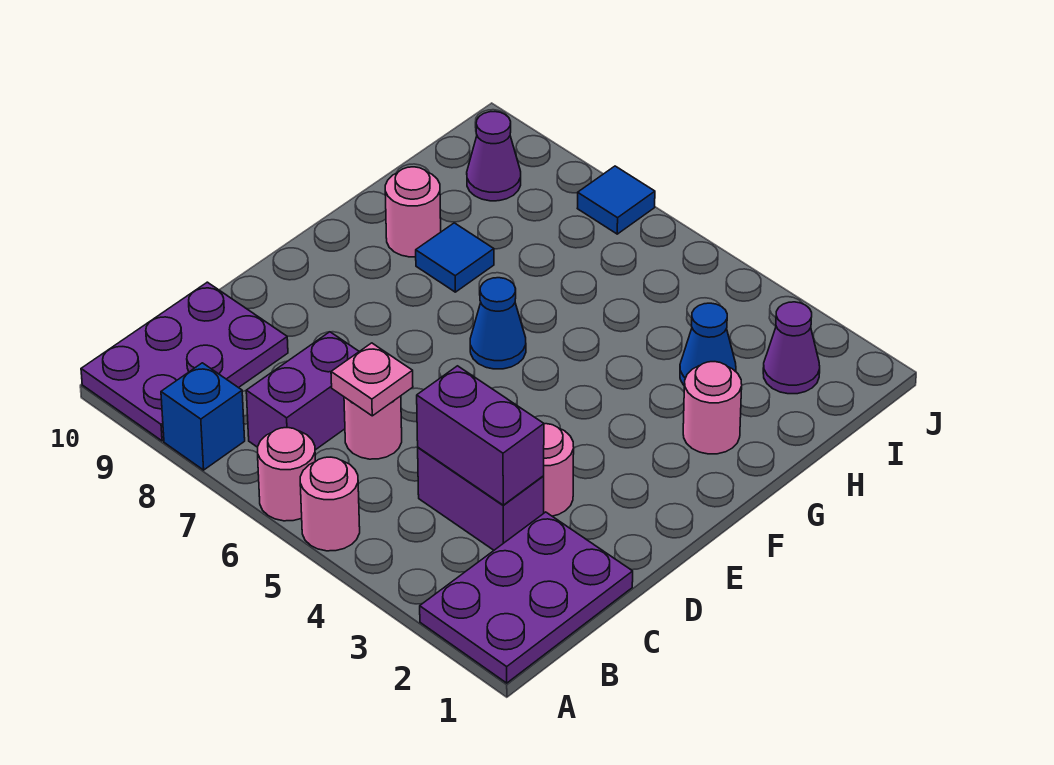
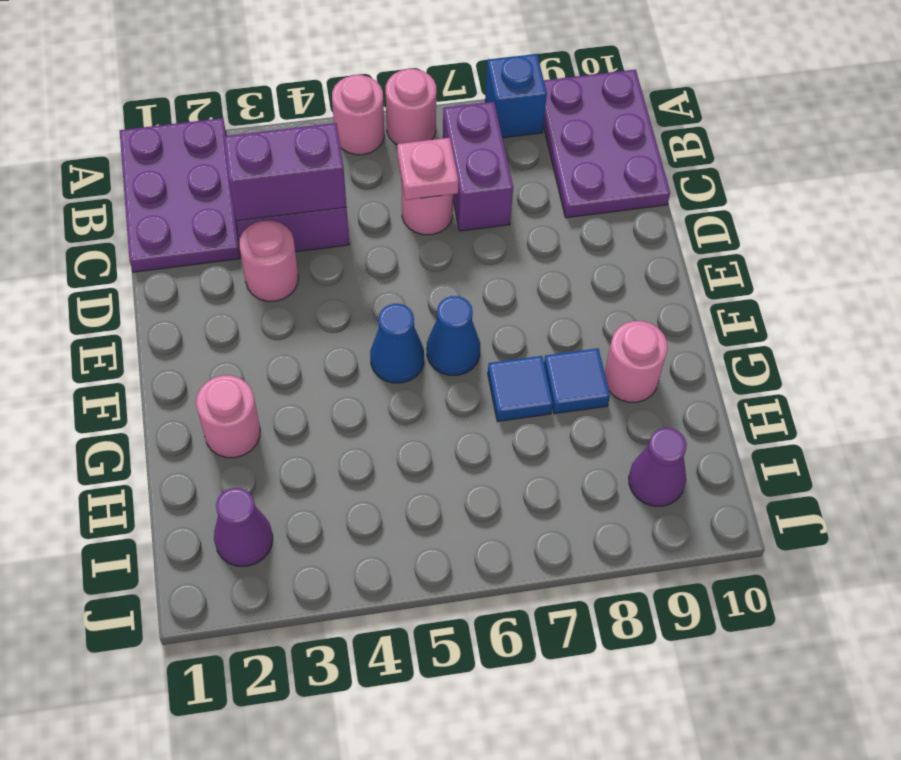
blue cone H3 level 1 -> blue cone F5 level 1
blue tile J7 level 1 -> blue tile G7 level 1

